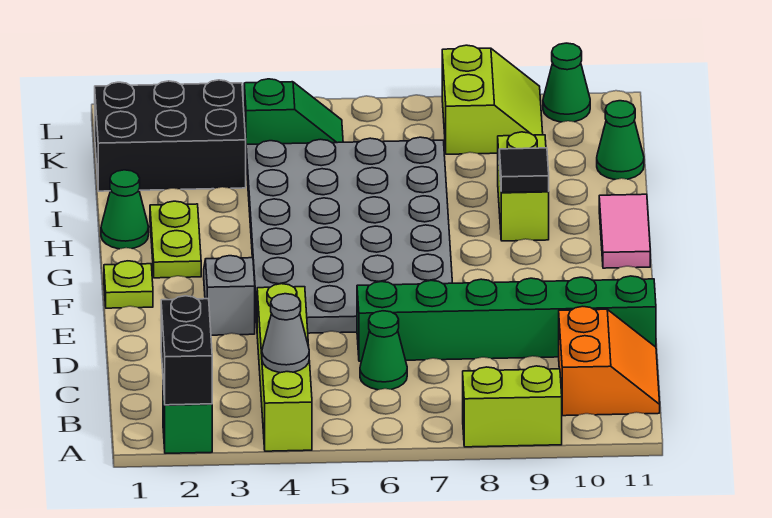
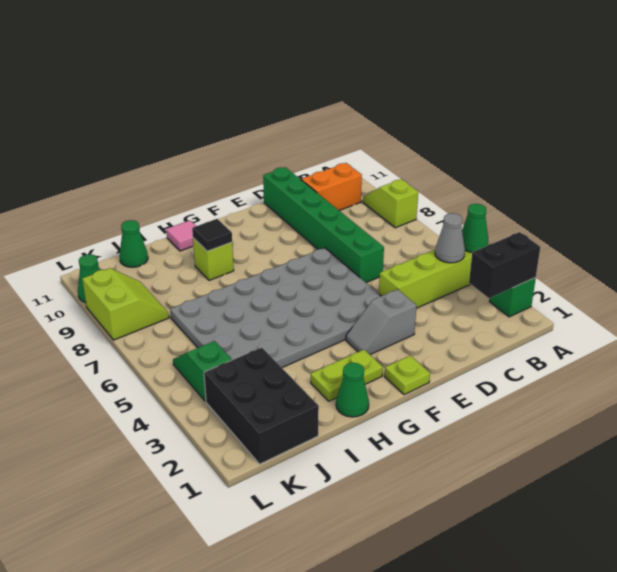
lime brick A8:A9 level 1 -> lime slope A8:A9 level 1 top 8
green cone C6 level 1 -> green cone A4 level 2
pink tile G11:H11 level 1 -> pink tile H11 level 1
lime brick H9:I9 level 1 -> lime brick H9 level 1
lime slope K8:L9 level 1 top 8 -> lime slope K8:L9 level 1 top L

